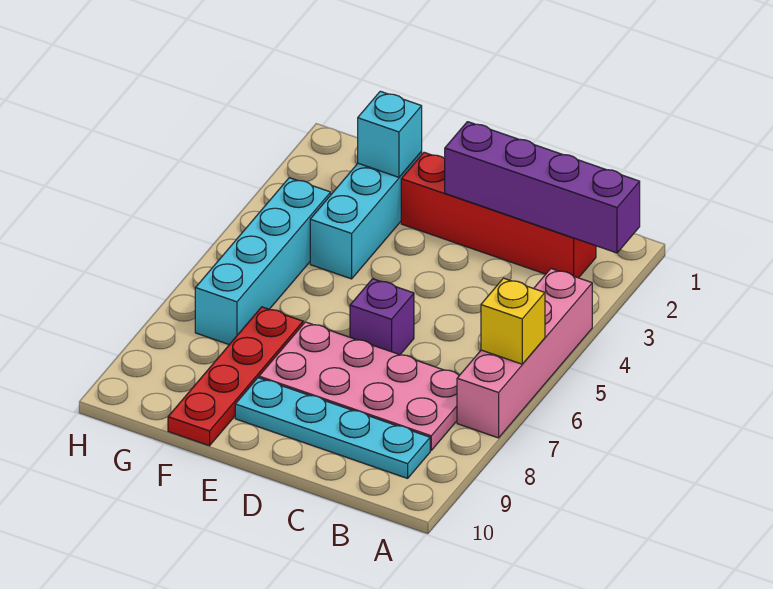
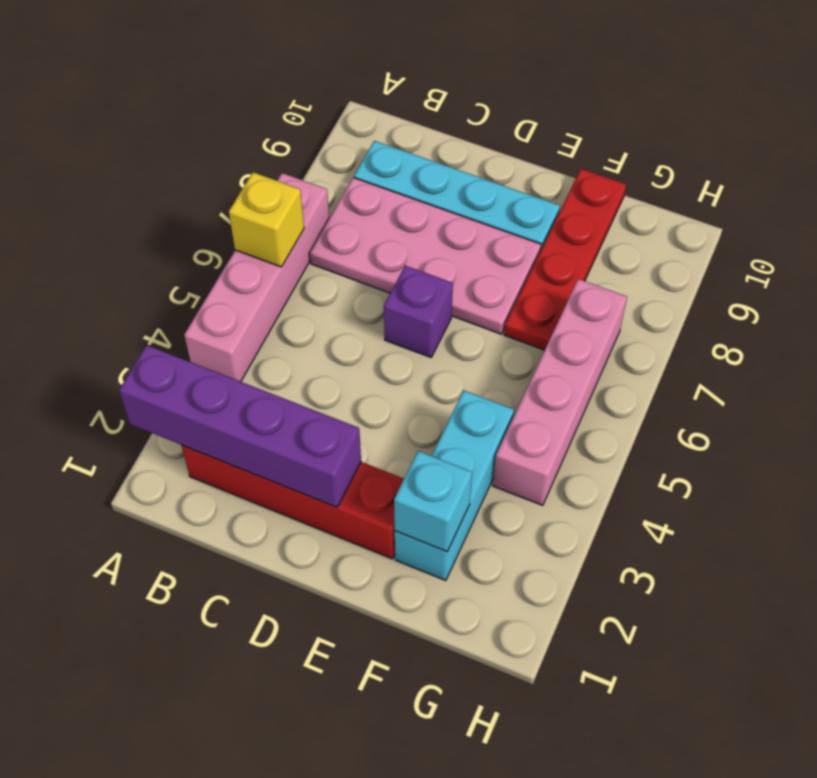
cyan brick G4:G7 level 1 -> pink brick G4:G7 level 1

